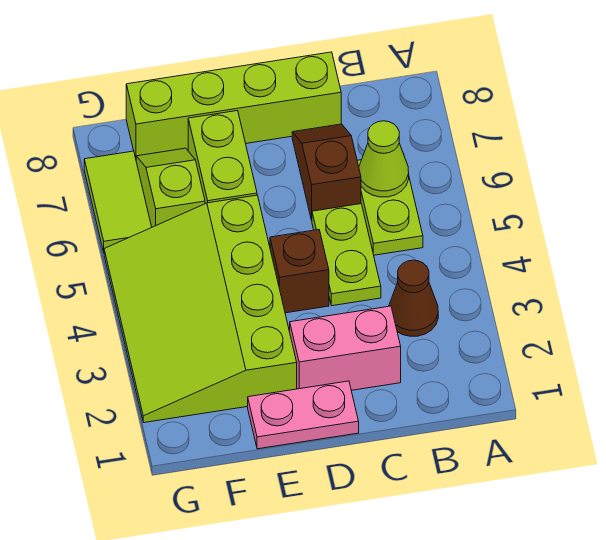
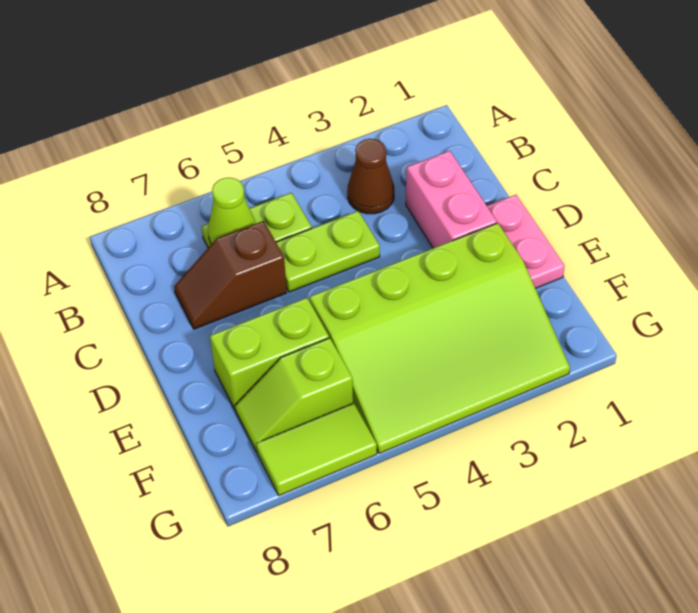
lime brick C8:F8 level 1 -> none
brown brick D4 level 1 -> none

